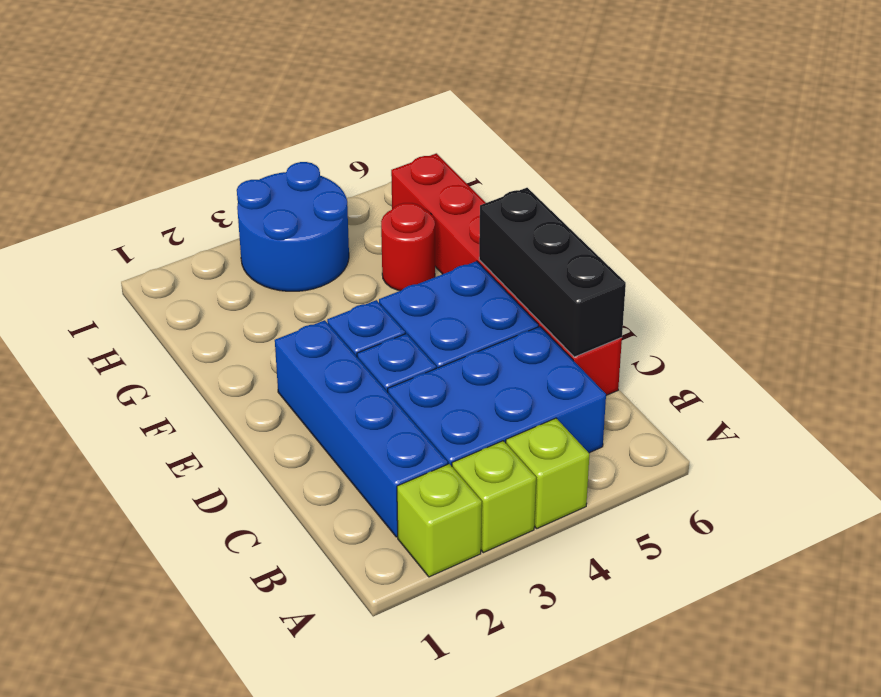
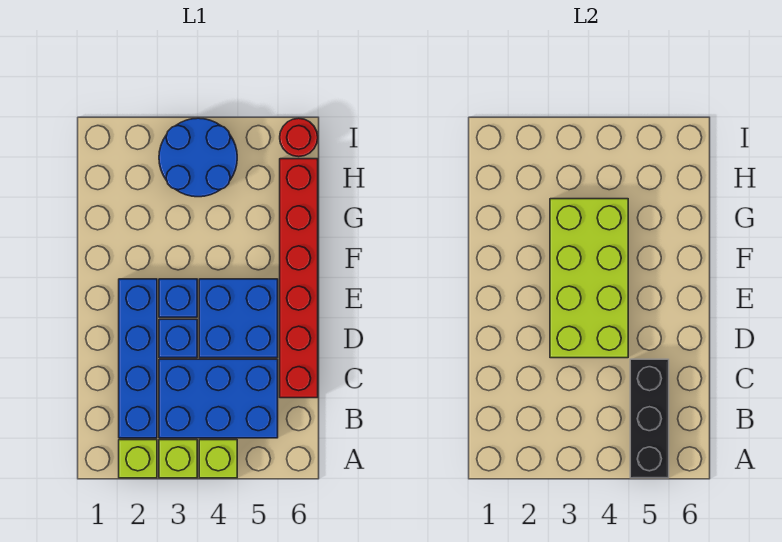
black brick C6:E6 level 2 -> black brick A5:C5 level 2
none -> lime brick D3:G4 level 2
red round brick G5 level 1 -> red round brick I6 level 1

